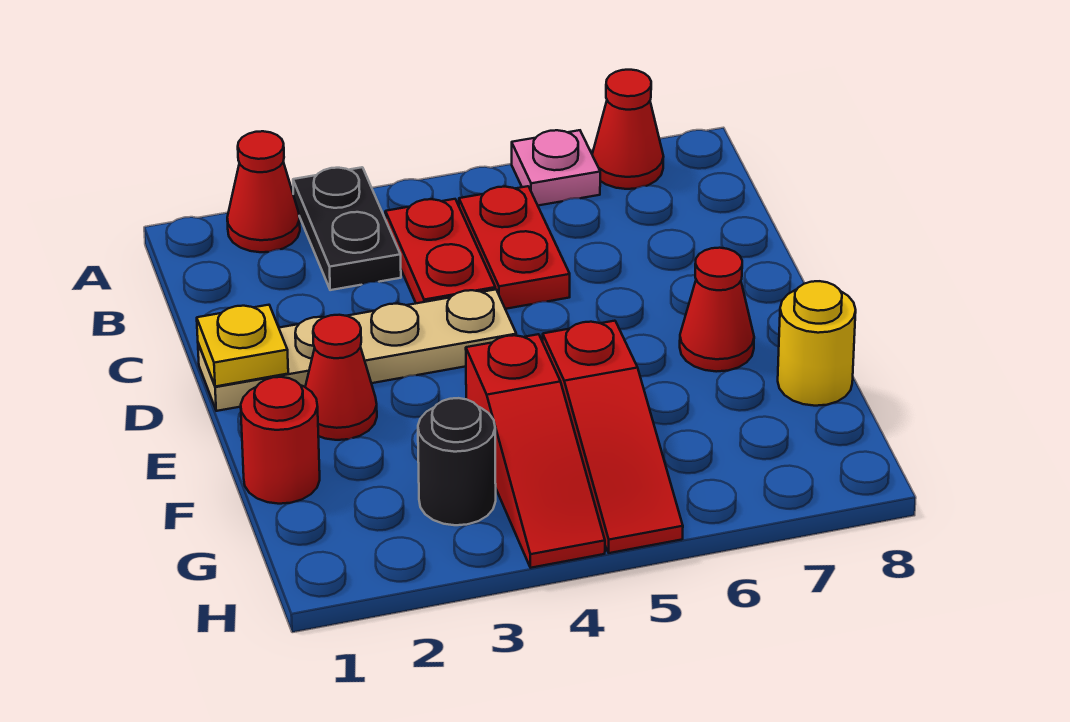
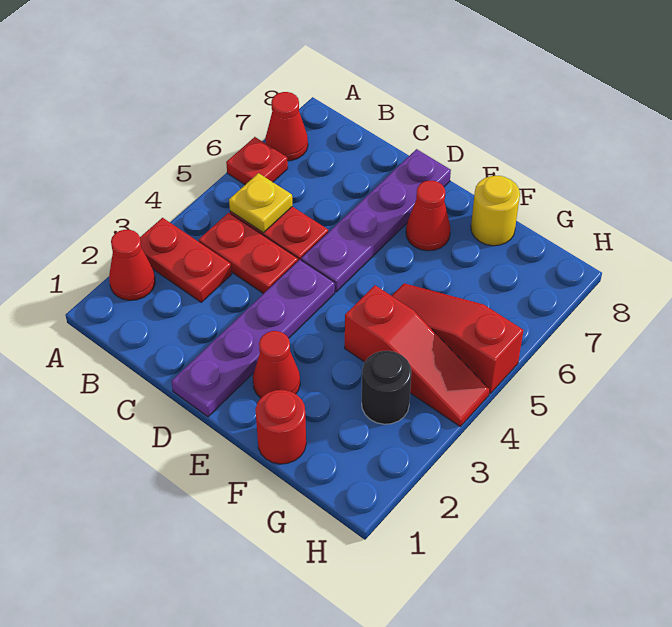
black plate A3:B3 level 1 -> red plate A3:B3 level 1
pink plate A6 level 1 -> red plate A6 level 1
tan plate D1:D4 level 1 -> purple plate D1:D4 level 1
yellow plate D1 level 2 -> yellow plate B5 level 2
none -> purple plate D5:D8 level 1
red slope F5:H5 level 1 top F -> red slope F5:H5 level 1 top H

